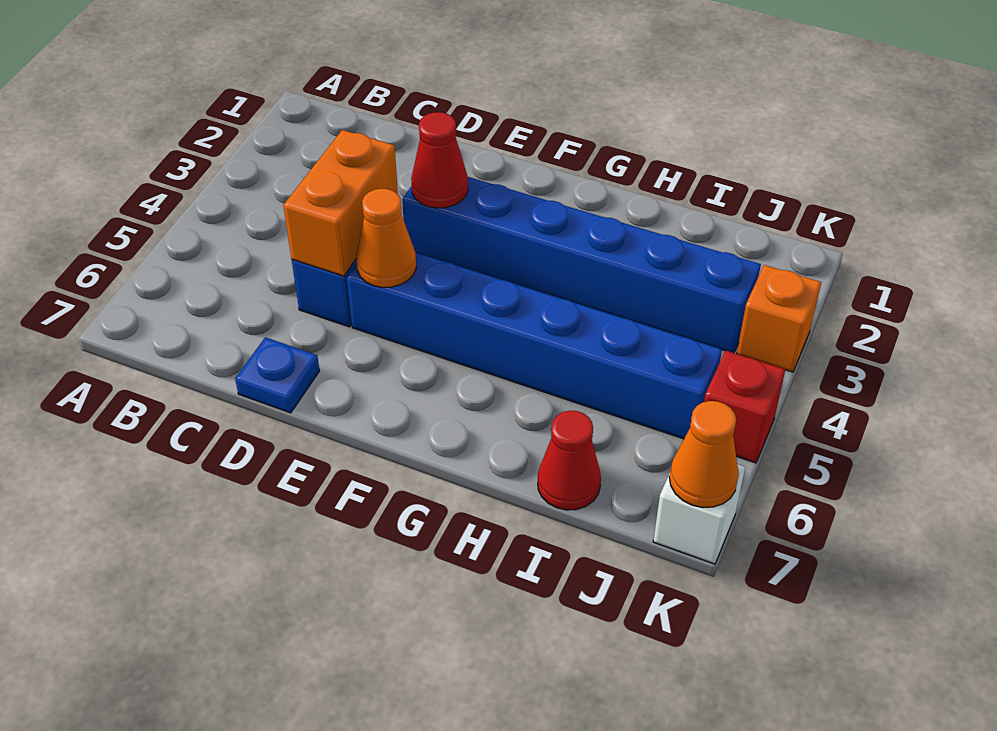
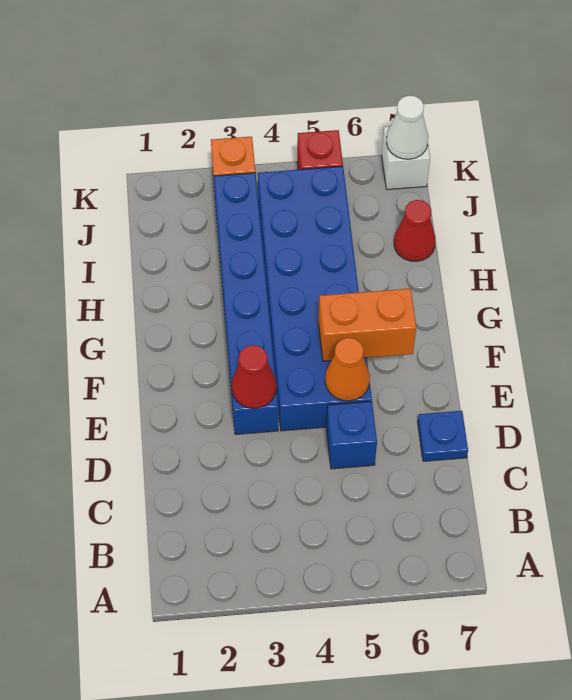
orange brick D4:D5 level 2 -> orange brick F5:F6 level 2
blue brick E5:J5 level 1 -> blue brick E4:J5 level 1
orange cone K7 level 2 -> white cone K7 level 2

